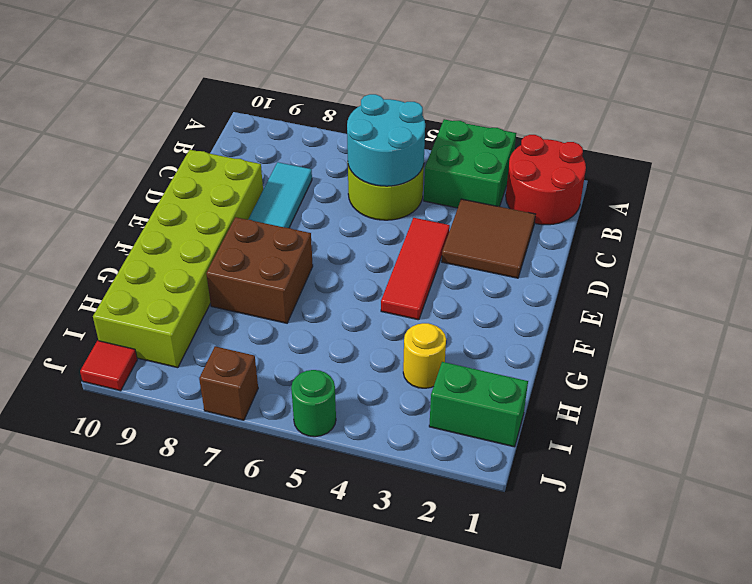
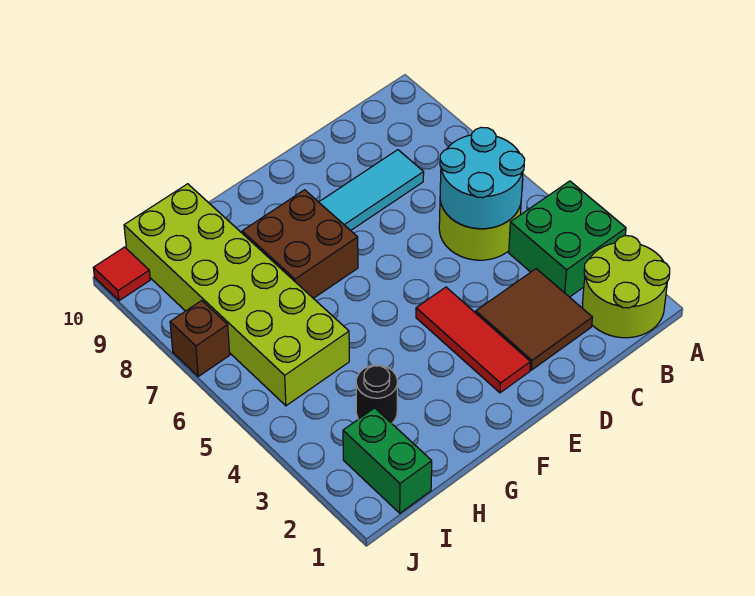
red round brick A1:B2 level 1 -> lime round brick A1:B2 level 1
red tile D4:F4 level 1 -> red tile E2:E4 level 1
lime brick D9:I10 level 1 -> lime brick H5:I10 level 1
yellow round brick H3 level 1 -> black round brick H3 level 1
green round brick J5 level 1 -> none

